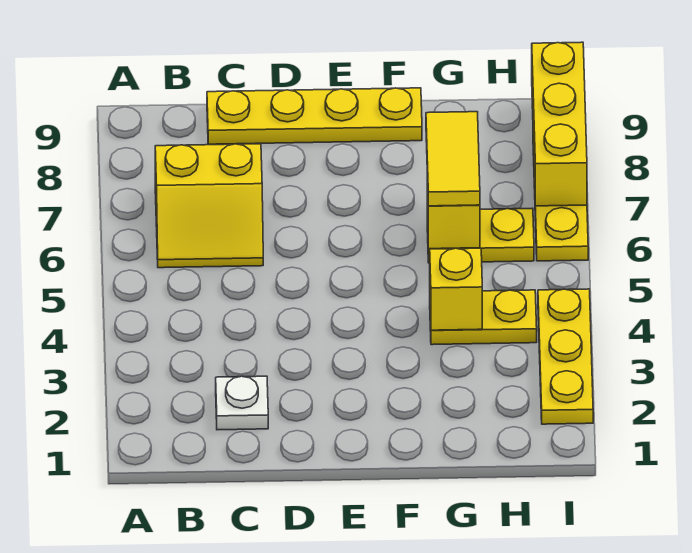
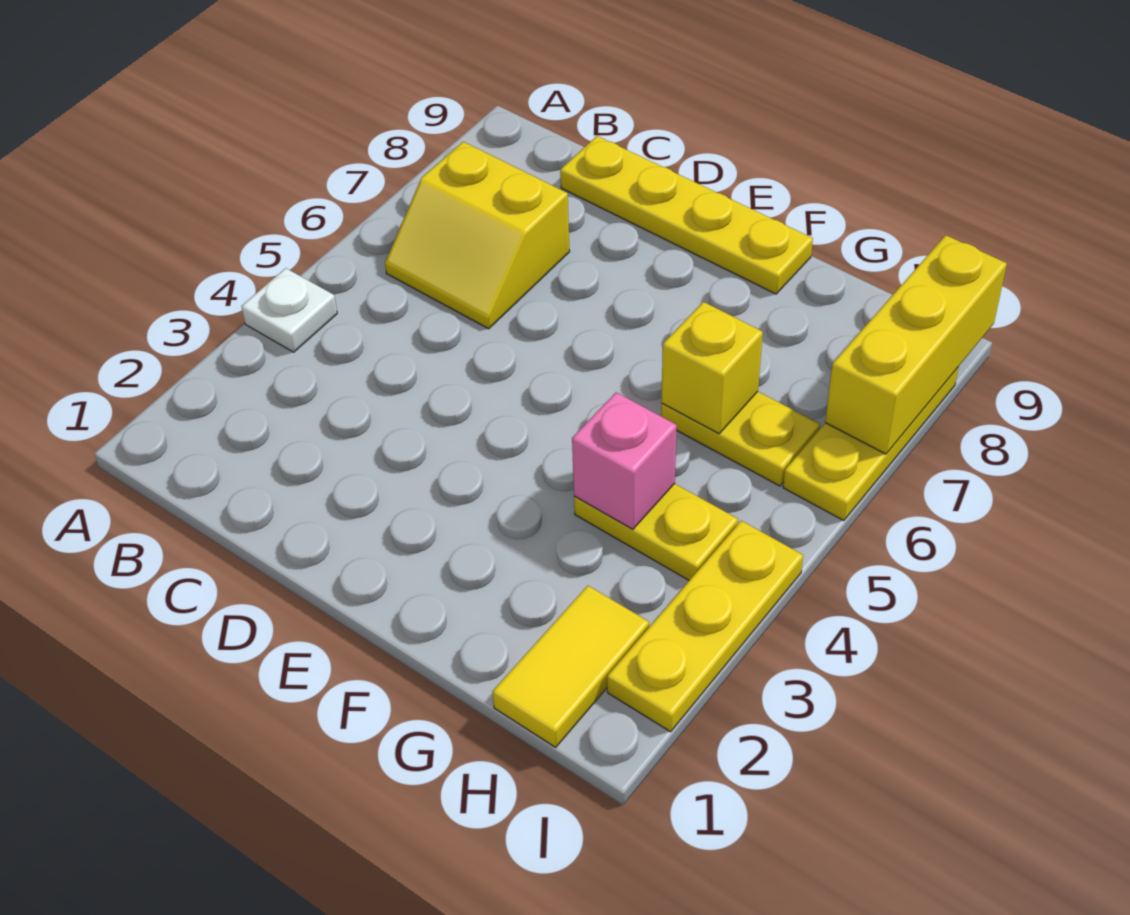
white plate C2 level 1 -> white plate A4 level 1
yellow brick G4 level 2 -> pink brick G4 level 2
yellow tile G6:G7 level 3 -> yellow tile H1:H2 level 1

